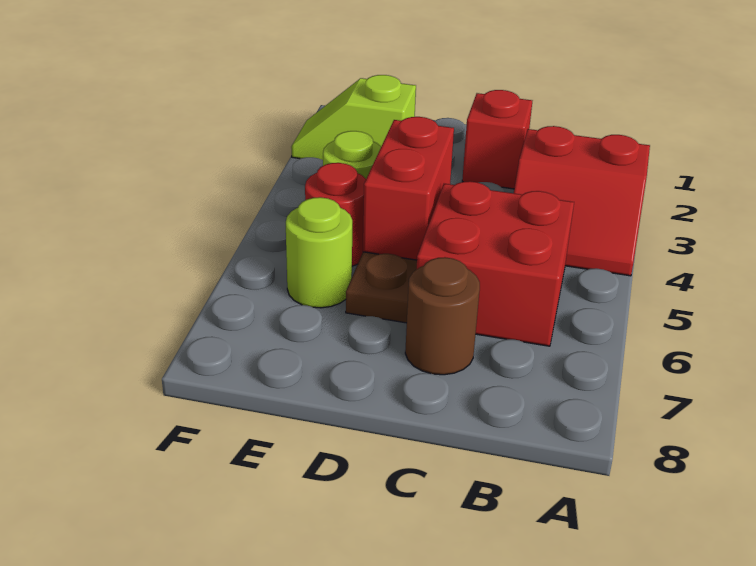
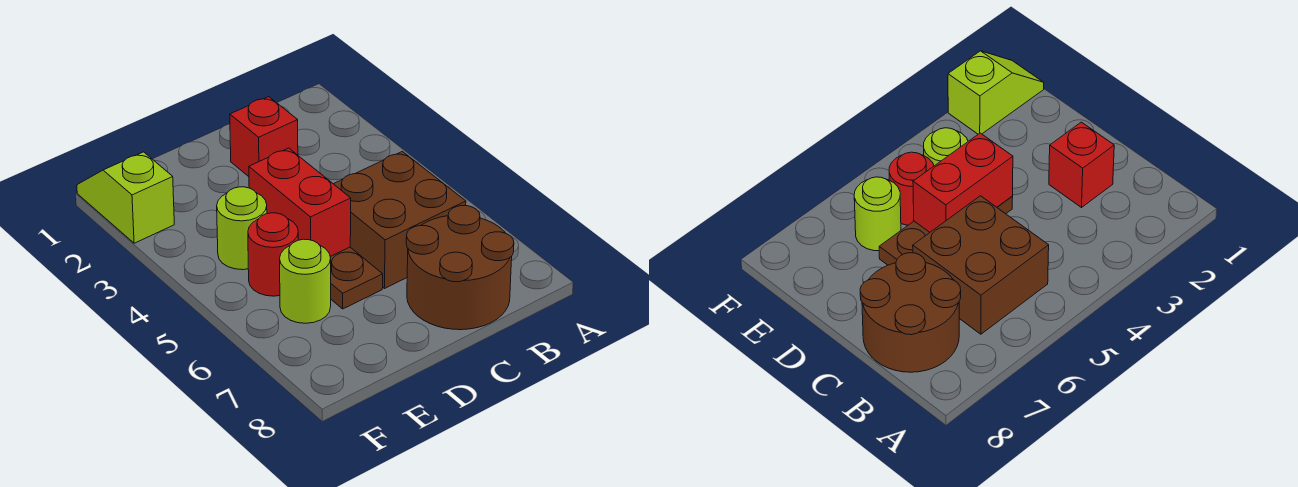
red slope A3:B4 level 1 top 3 -> none
red brick B5:C6 level 1 -> brown brick B5:C6 level 1
brown round brick C7 level 1 -> brown round brick B7:C8 level 1
lime slope E2:F2 level 1 top E -> lime slope F1:F2 level 1 top 2

